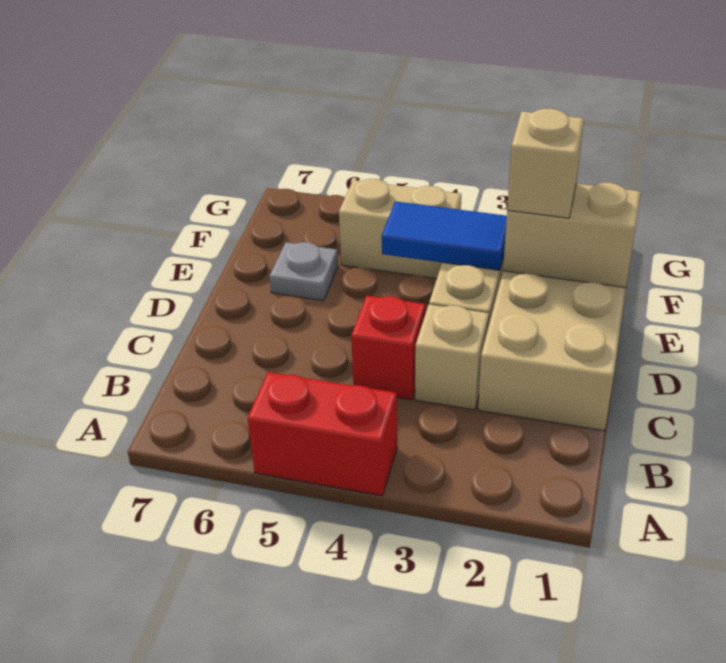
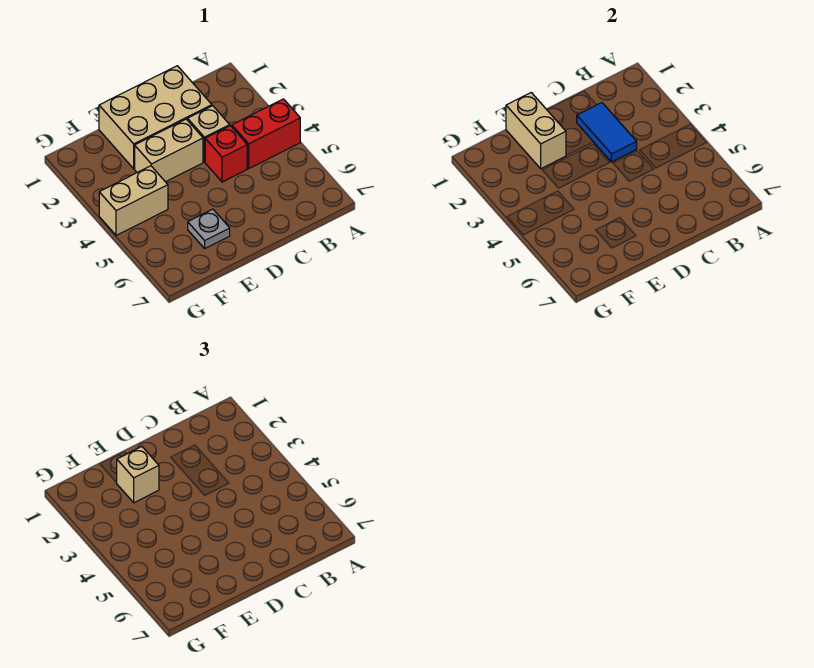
red brick A4:A5 level 1 -> red brick A4:B4 level 1
blue tile E3:E4 level 2 -> blue tile C2:C3 level 2
tan brick F4:F5 level 1 -> tan brick F4:G4 level 1

